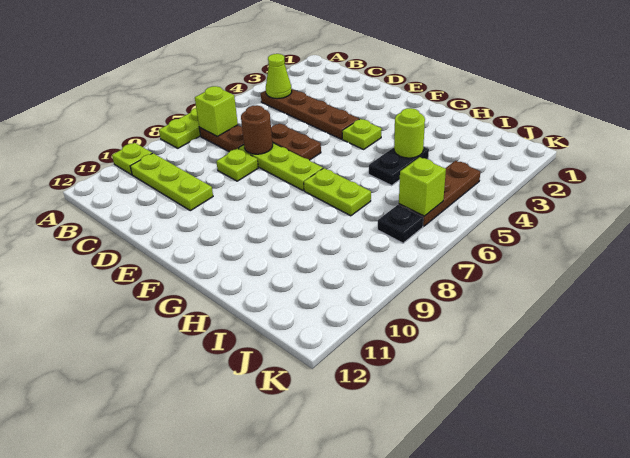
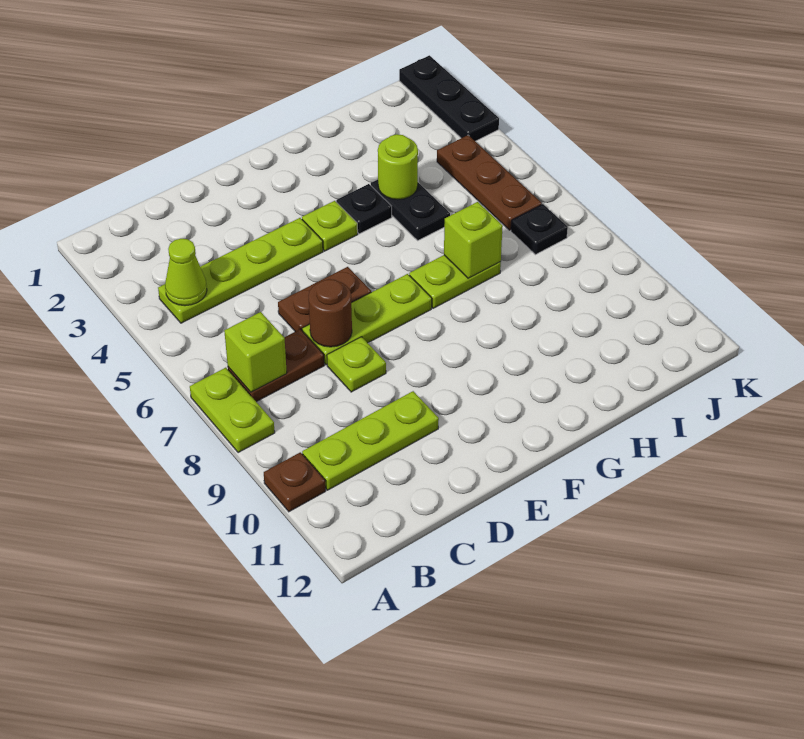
lime plate A10 level 1 -> brown plate A10 level 1
brown plate B4:E4 level 1 -> lime plate B4:E4 level 1
none -> black plate G4 level 1
lime brick J6 level 2 -> lime brick H7 level 2
none -> black plate K1:K3 level 1

